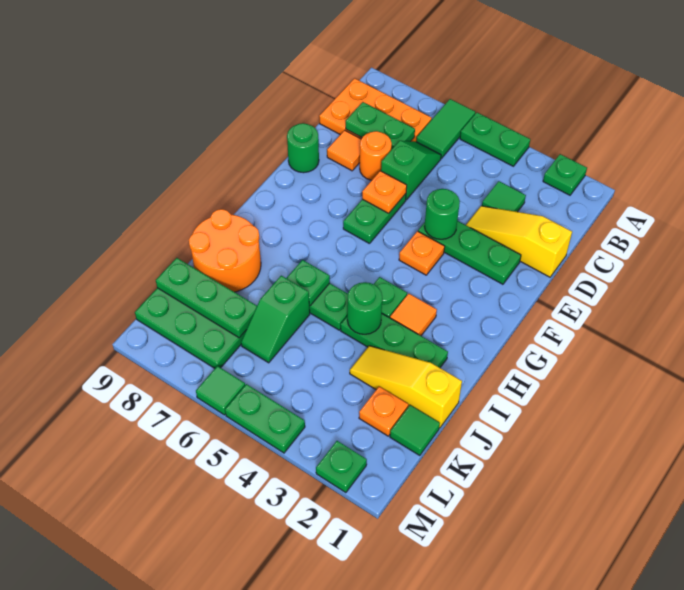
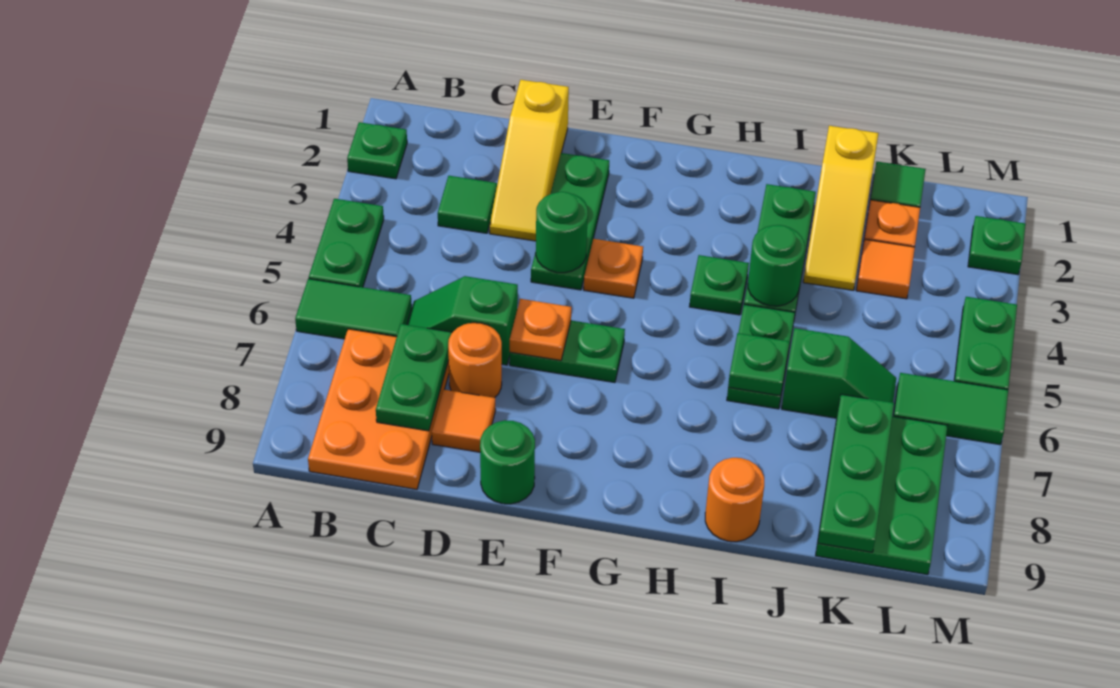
orange tile H3 level 1 -> orange tile K3 level 1
orange round brick I8:J9 level 1 -> orange round brick I9 level 1
green tile M6 level 1 -> green tile L6:M6 level 1

